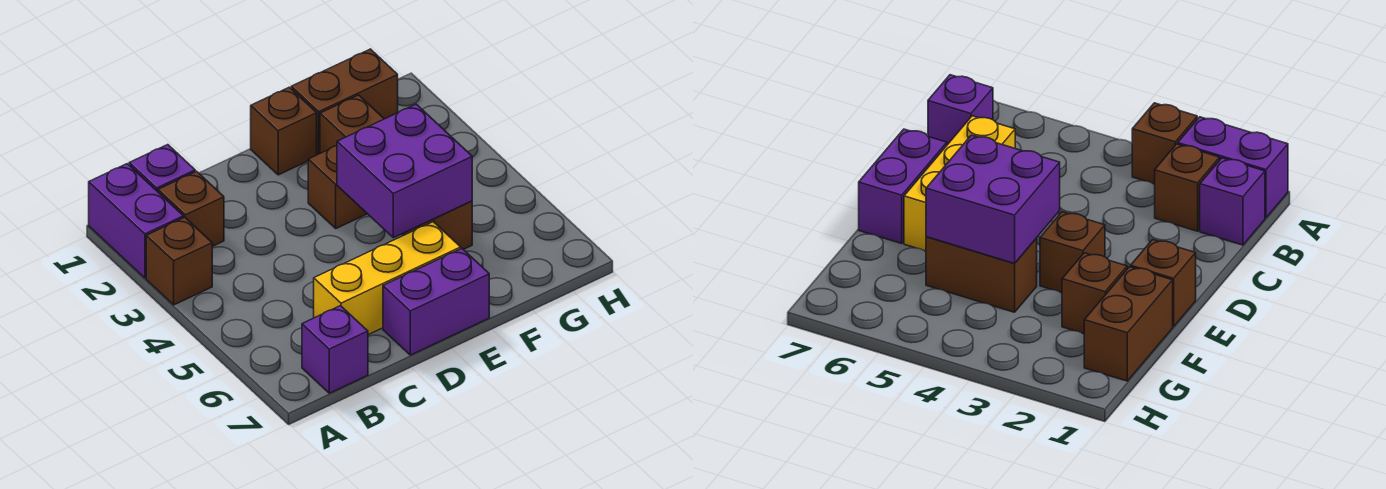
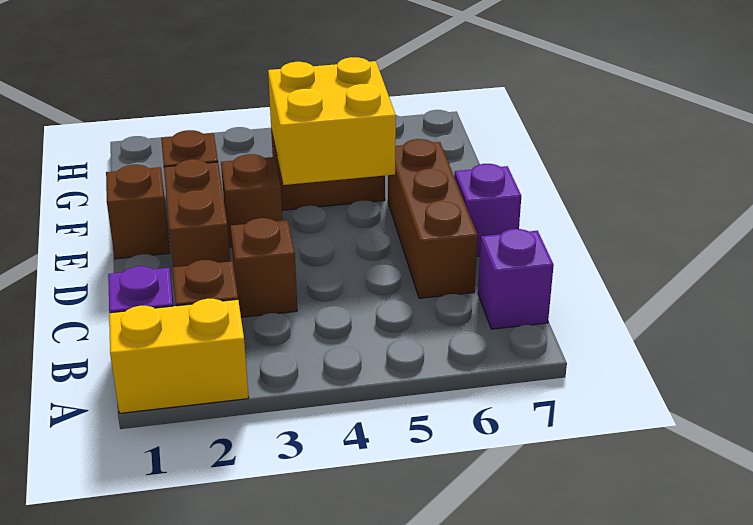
purple brick A1:A2 level 1 -> yellow brick A1:A2 level 1
brown brick A3 level 1 -> brown brick C3 level 1
yellow brick C6:E6 level 1 -> brown brick C6:E6 level 1
purple brick D7:E7 level 1 -> purple brick D7 level 1
purple brick E4:F5 level 2 -> yellow brick E4:F5 level 2
brown brick F1:G1 level 1 -> brown brick D2:E2 level 1

